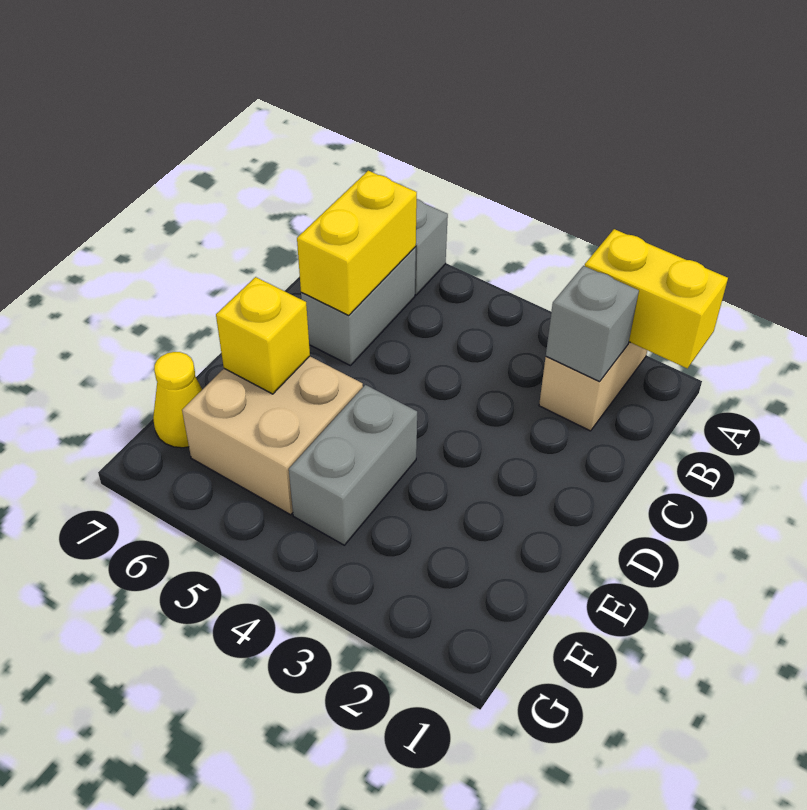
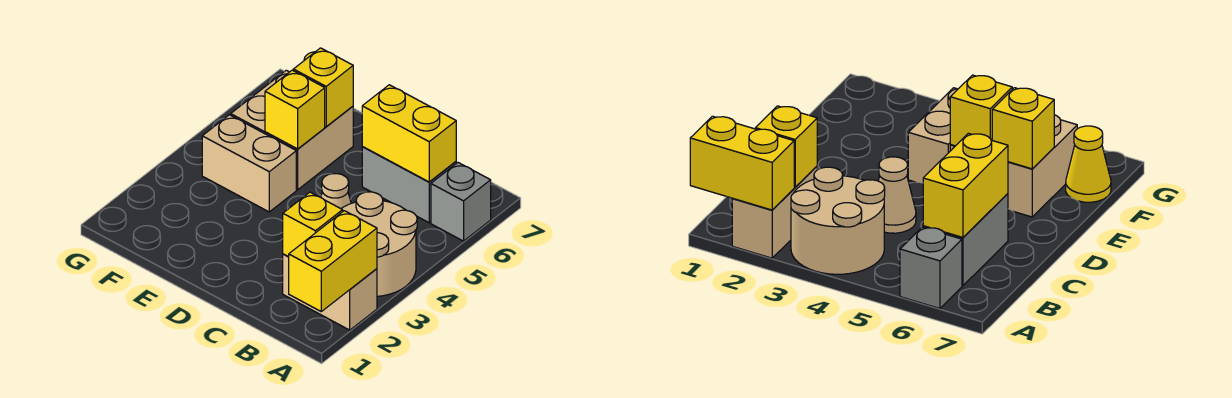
none -> tan round brick A3:B4 level 1
grey brick B2 level 2 -> yellow brick B2 level 2
none -> tan cone C4 level 1
grey brick E4:F4 level 1 -> tan brick E4:F4 level 1
none -> yellow brick E5 level 2

